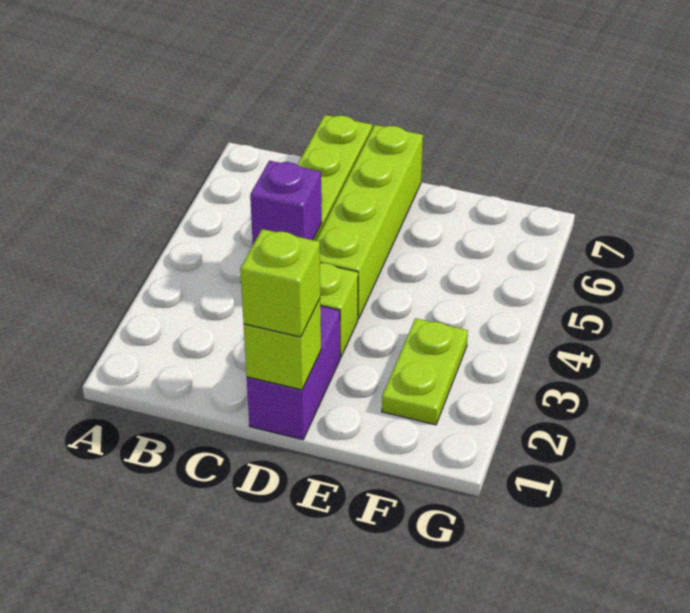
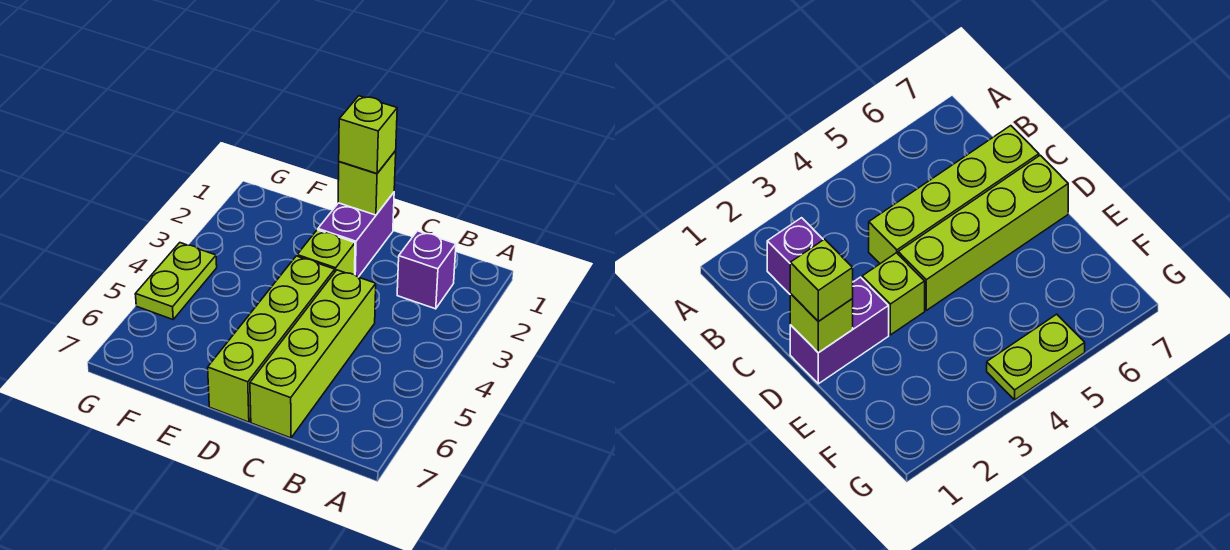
purple brick C4 level 2 -> purple brick B2 level 1
lime plate F2:F3 level 1 -> lime plate G4:G5 level 1

